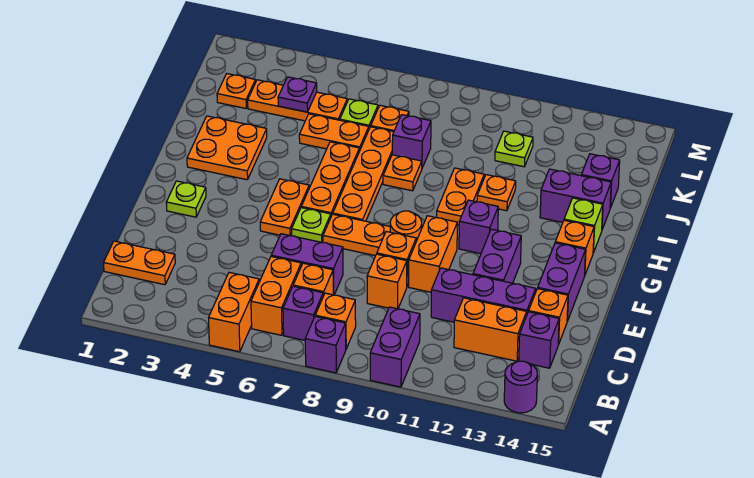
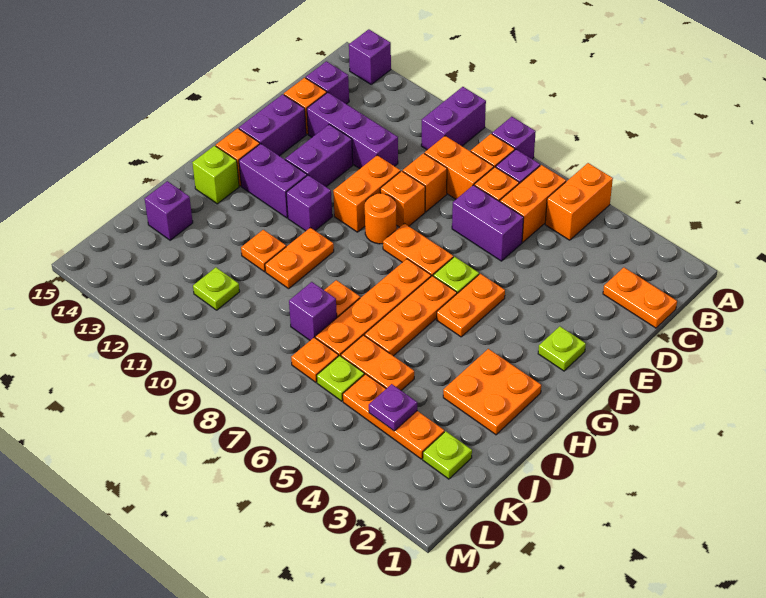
purple round brick A14 level 1 -> purple brick A14 level 1
orange brick C12:C13 level 1 -> orange brick C8:C9 level 1
purple brick I13:I14 level 1 -> purple brick G12:G13 level 1
orange plate K2 level 1 -> lime plate K2 level 1

